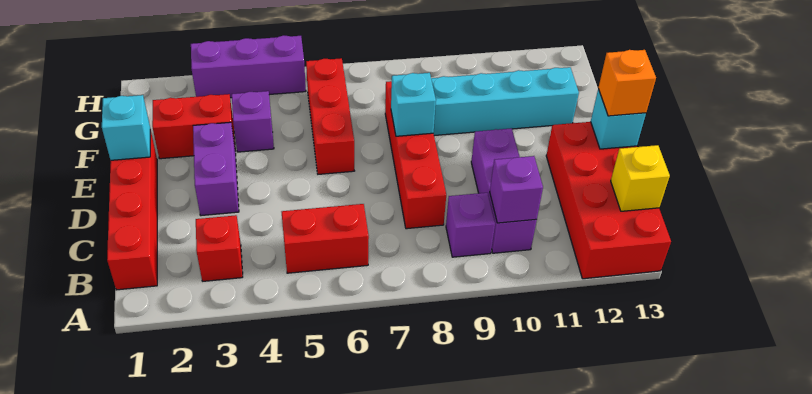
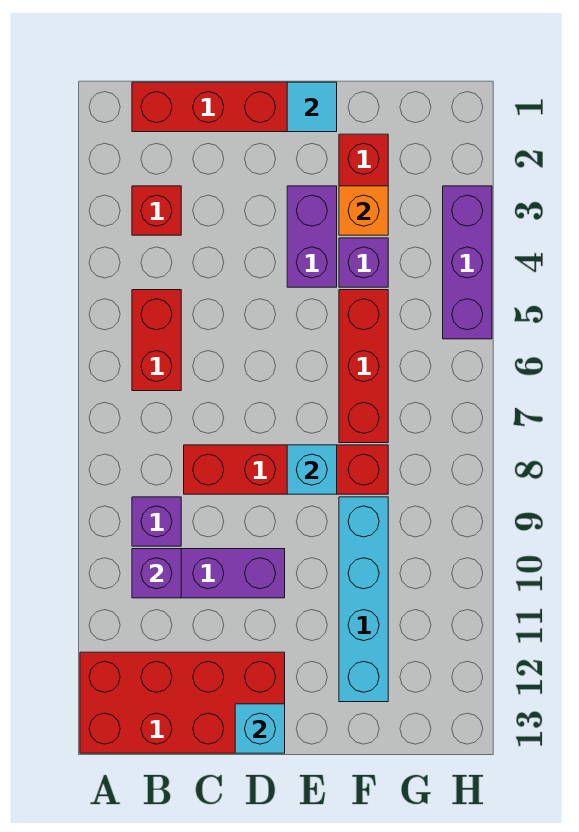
yellow brick B13 level 2 -> none
purple brick D3:E3 level 1 -> purple brick E3:E4 level 1
orange brick D13 level 3 -> orange brick F3 level 2
cyan brick E1 level 2 -> cyan tile E1 level 2
red brick E6:G6 level 1 -> red brick F5:F7 level 1

